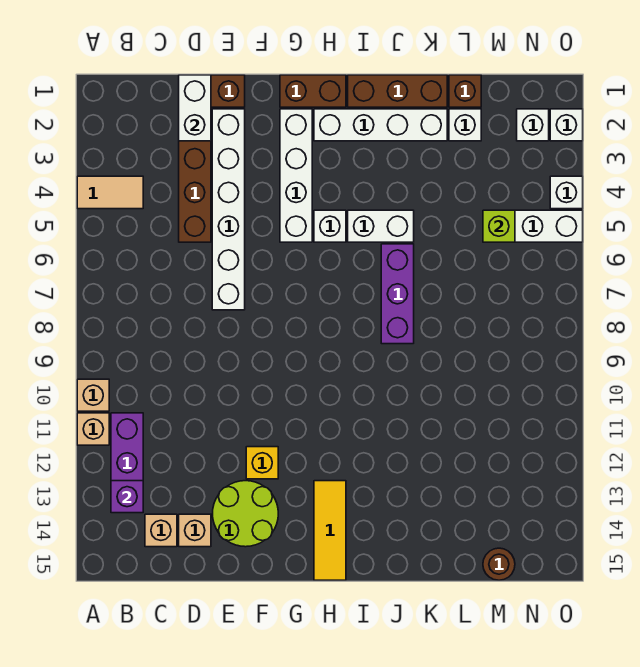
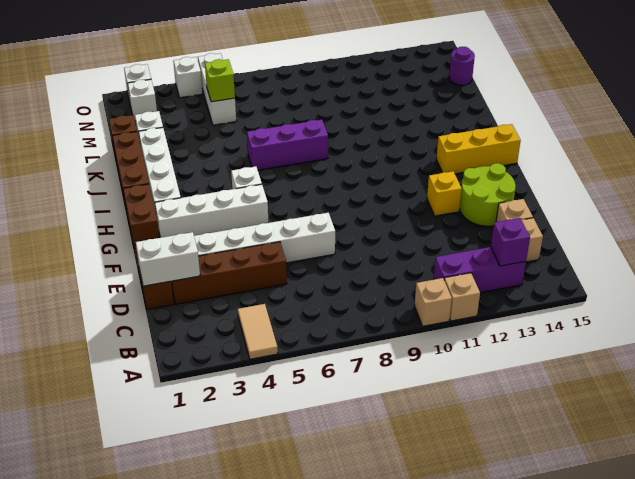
yellow tile H13:H15 level 1 -> yellow brick H13:H15 level 1
white brick I5:J5 level 1 -> none
brown round brick M15 level 1 -> purple round brick M15 level 1

